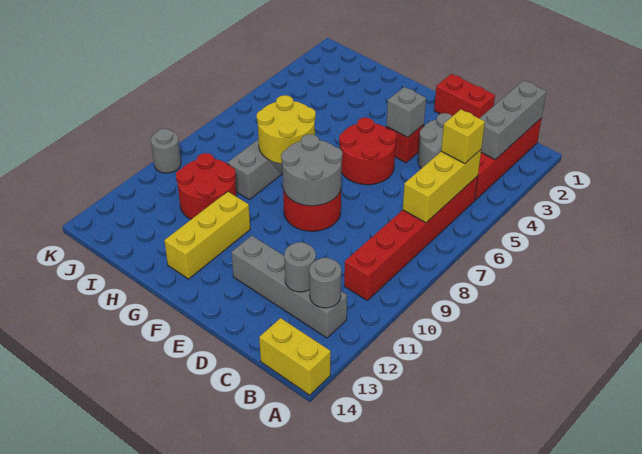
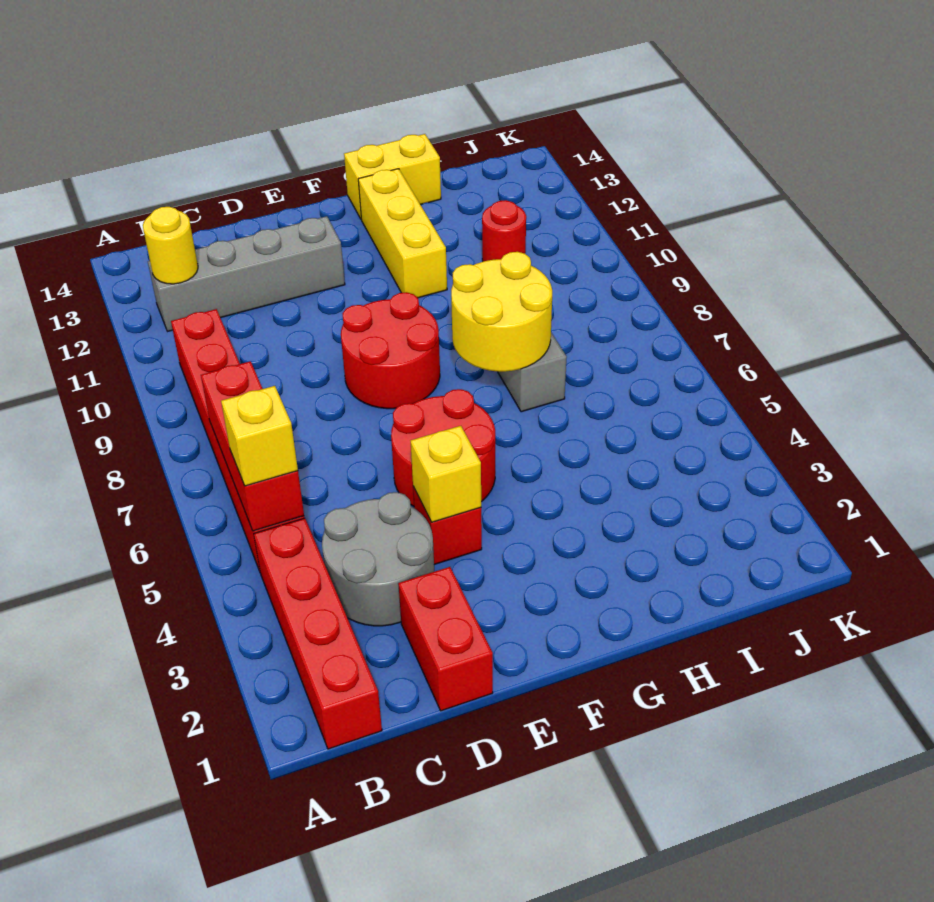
yellow brick A14:B14 level 1 -> yellow brick G14:H14 level 1
grey brick B1:B3 level 2 -> none
yellow brick B5:B7 level 2 -> red brick B5:B7 level 2
grey round brick B12 level 2 -> yellow round brick B12 level 2
grey round brick C12 level 2 -> none
red brick D1:E1 level 1 -> red brick D1:D2 level 1
grey brick E4 level 2 -> yellow brick E4 level 2
grey round brick E8:F9 level 2 -> none
red round brick H10:I11 level 1 -> red round brick I11 level 1
grey round brick K10 level 1 -> none

